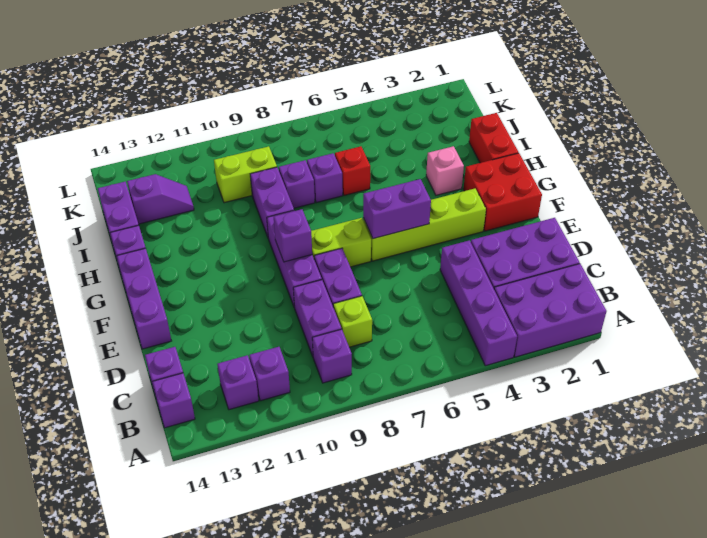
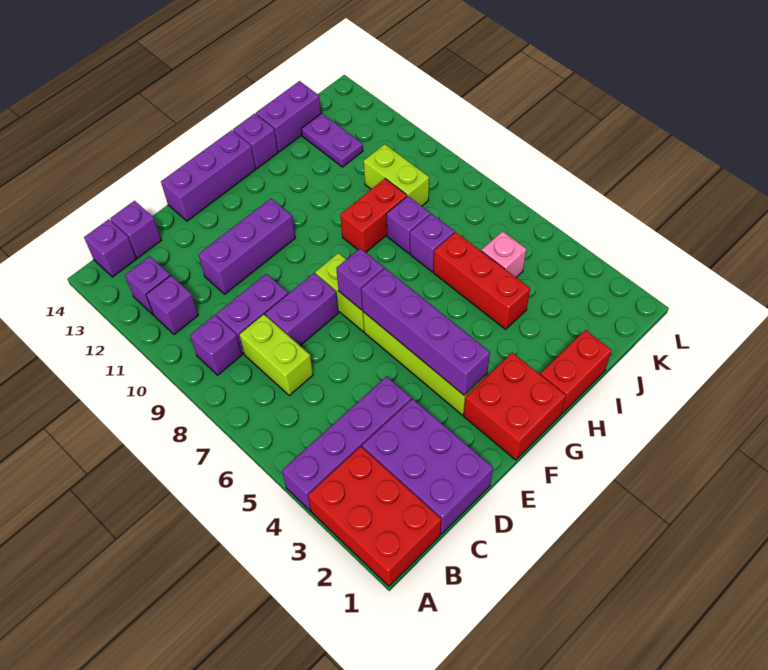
purple brick A1:B3 level 1 -> red brick A1:B3 level 1
lime brick C8 level 1 -> lime brick C7:C8 level 1
purple brick E9:G9 level 1 -> purple brick D11:F11 level 1
purple brick F5:F6 level 2 -> purple brick F3:F6 level 2
purple brick F9 level 2 -> purple brick F7 level 2
pink brick H3 level 1 -> pink brick J5 level 1
purple brick H9:I9 level 1 -> red brick H9:I9 level 1
red brick I6 level 1 -> red brick I4:I6 level 1
purple slope J12:J13 level 1 top 13 -> purple plate J12:J13 level 1

